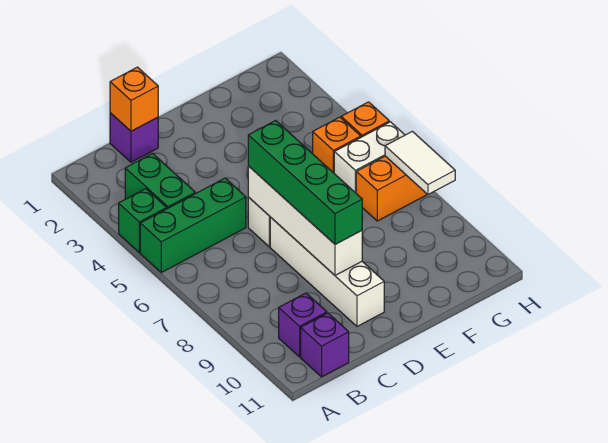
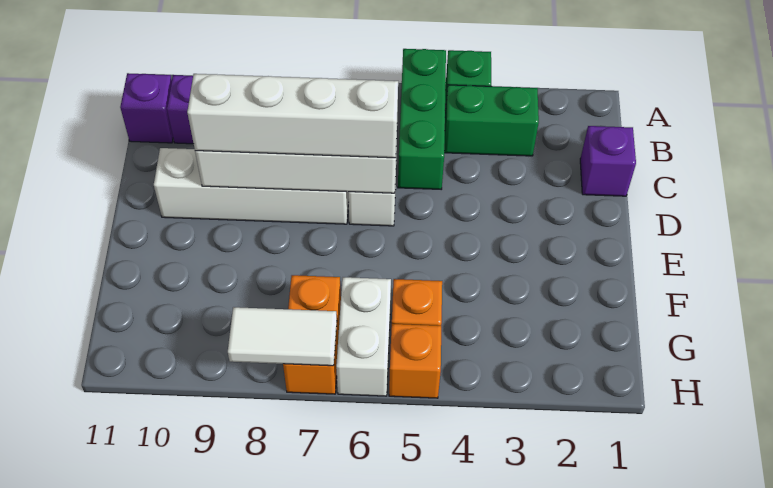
orange brick C1 level 2 -> none
green brick D6:D9 level 3 -> white brick D6:D9 level 3

